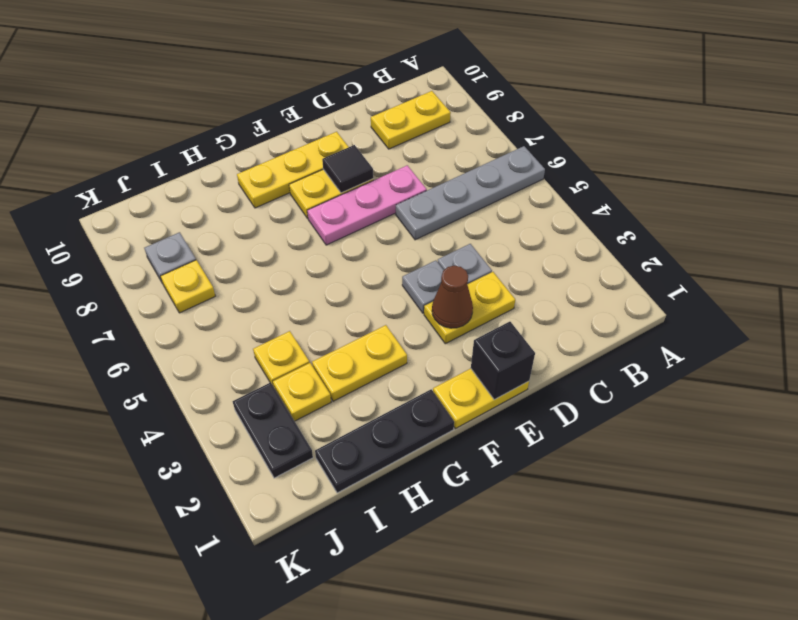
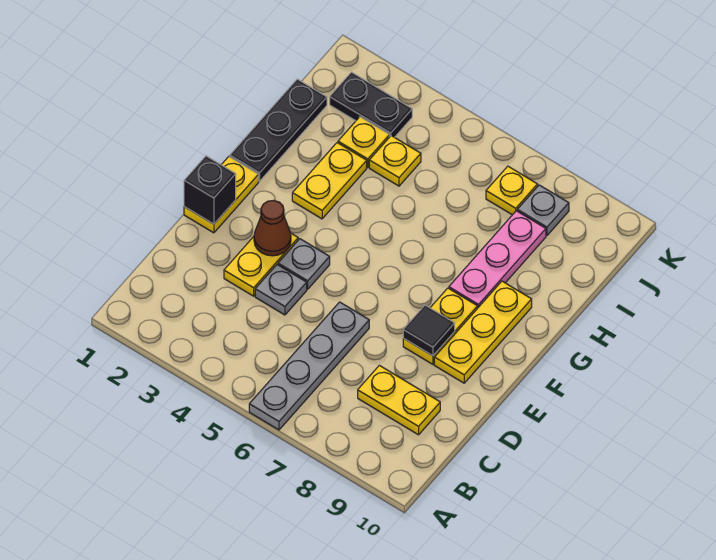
yellow plate B9:C9 level 1 -> yellow plate C8:C9 level 1
pink plate D7:F7 level 1 -> pink plate G8:I8 level 1

